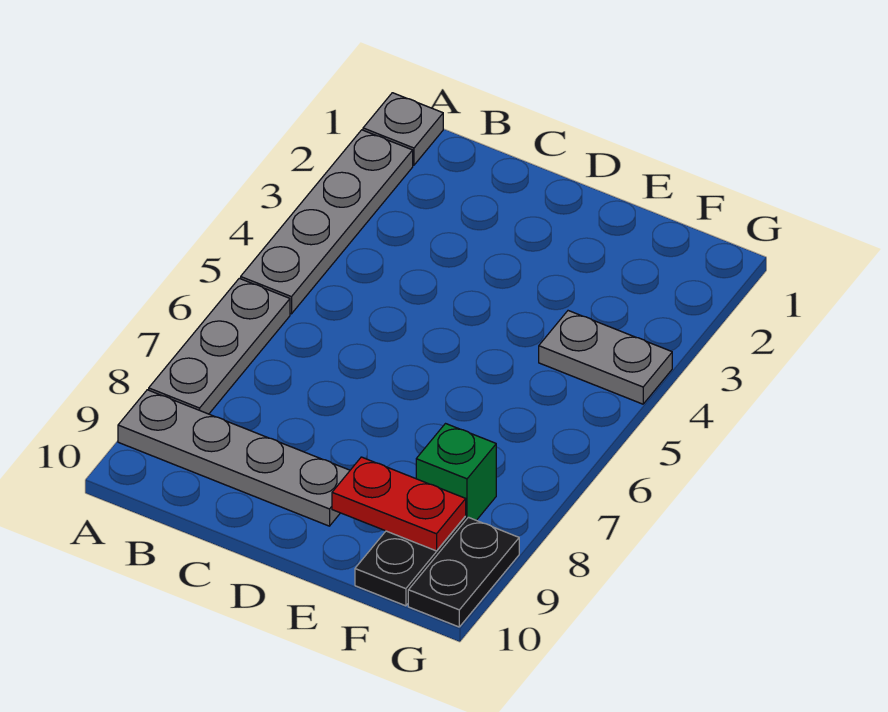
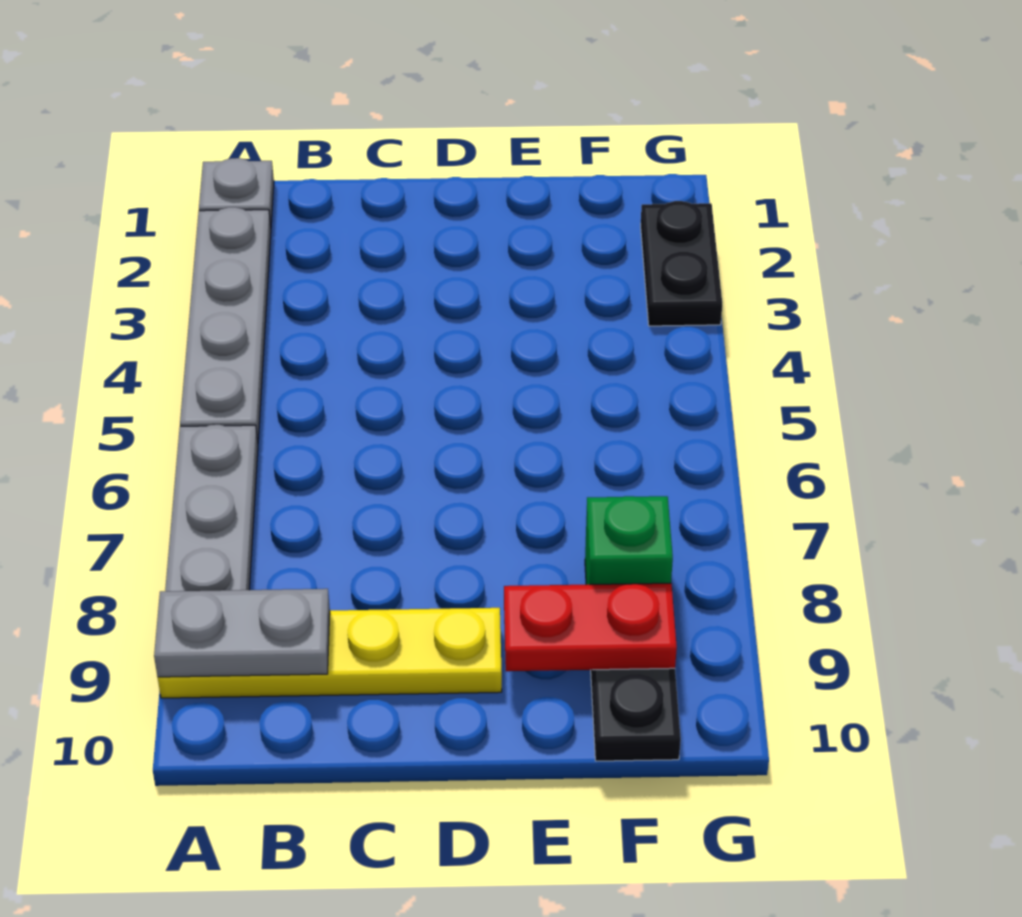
grey plate A9:D9 level 1 -> yellow plate A9:D9 level 1
grey plate F4:G4 level 1 -> grey plate A9:B9 level 2
black plate G9:G10 level 1 -> black plate G2:G3 level 1

